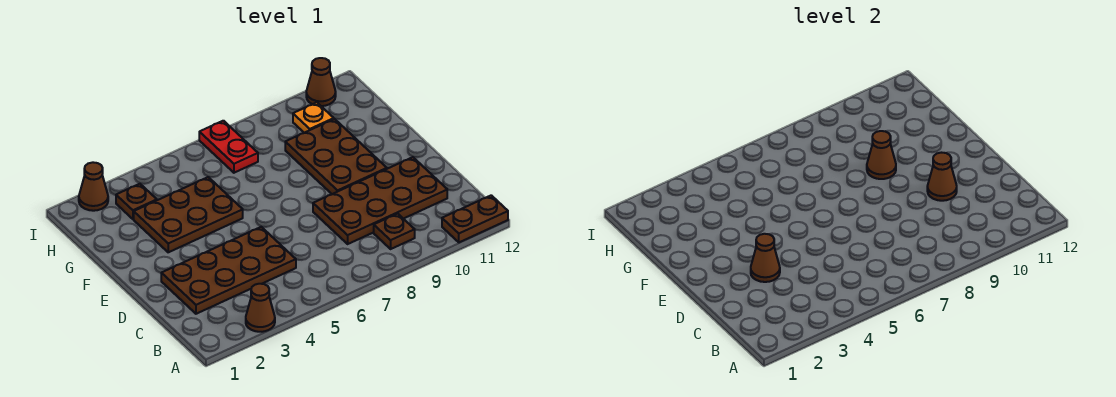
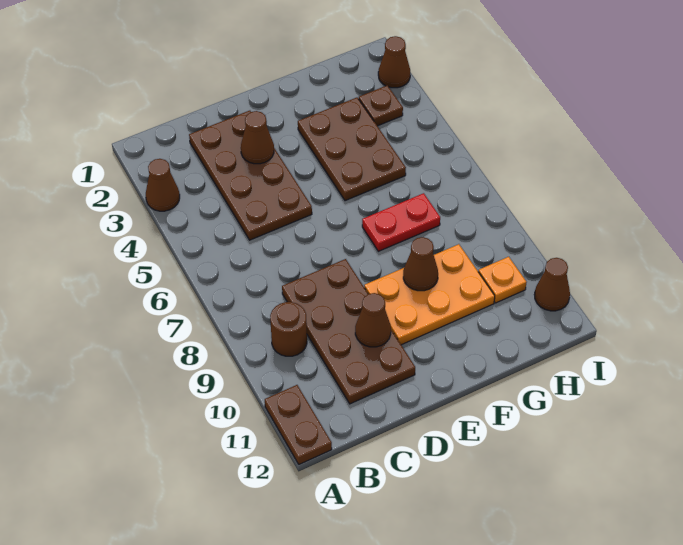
brown plate B9 level 1 -> brown round brick B9 level 1
brown plate E9:G10 level 1 -> orange plate E9:G10 level 1
red plate H7:I7 level 1 -> red plate F7:G7 level 1

